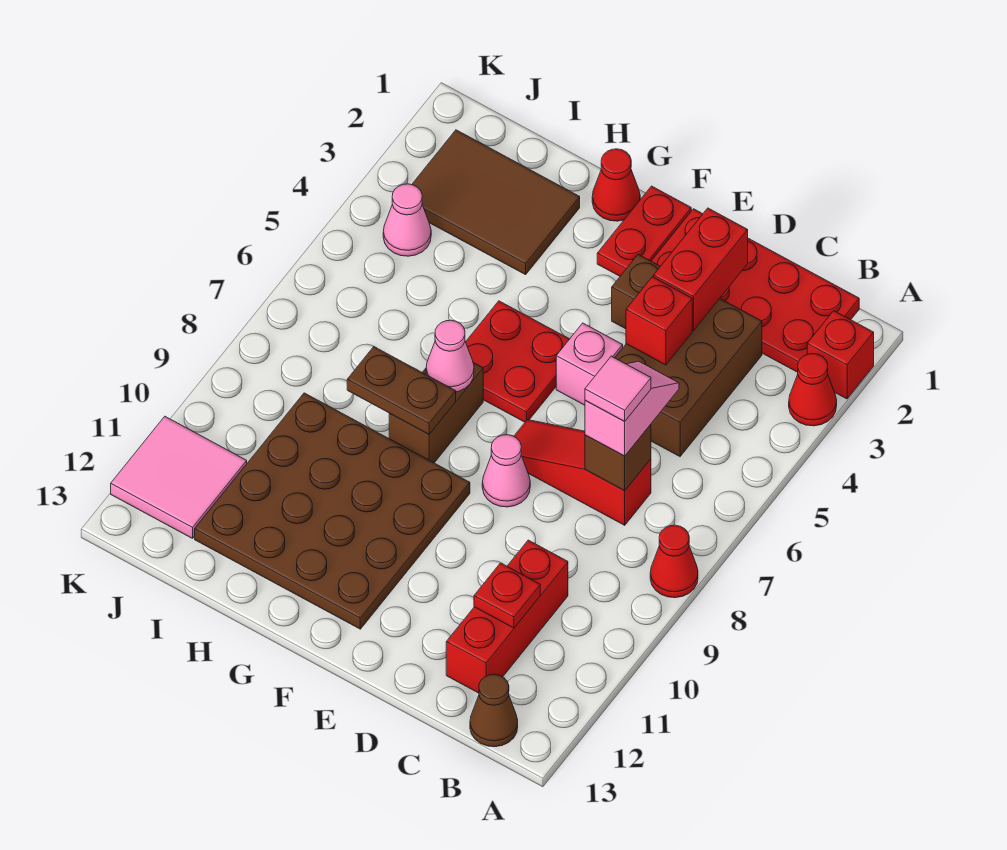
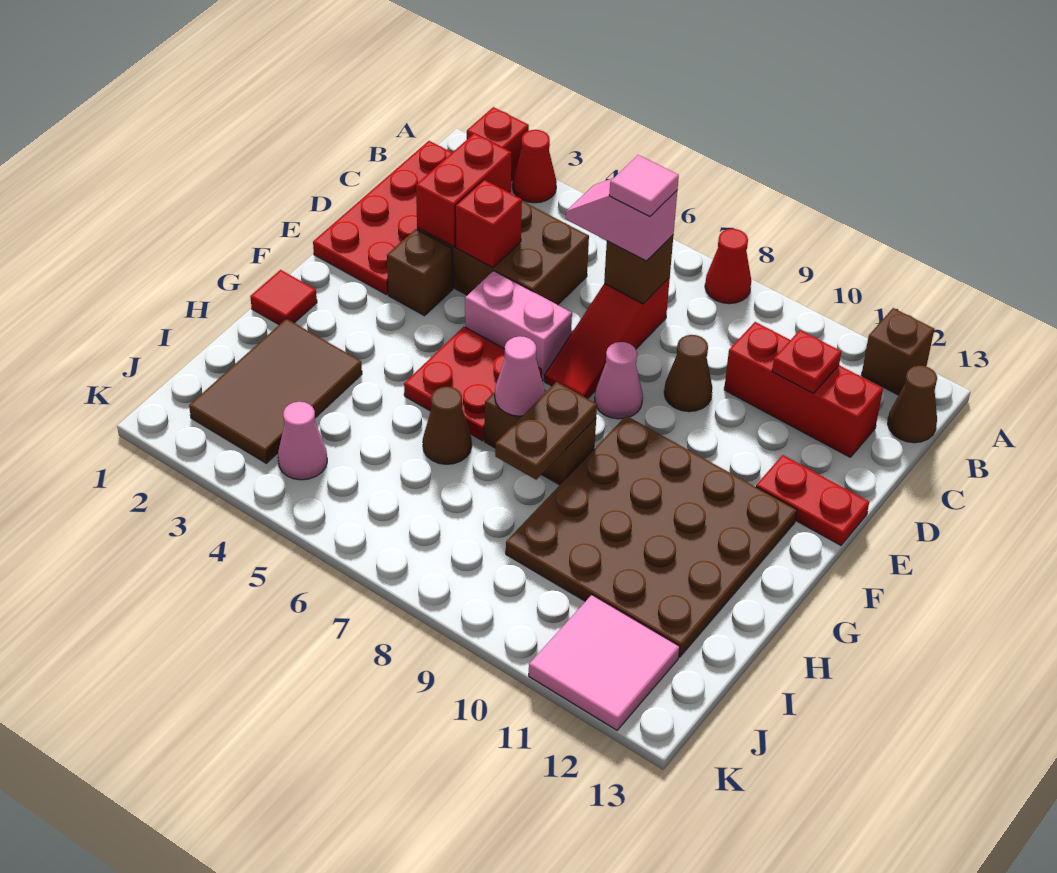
none -> brown brick A12 level 1
red brick D2:D3 level 2 -> red brick C3:D3 level 2
none -> brown cone D9 level 1
pink brick E5 level 1 -> pink brick E5:E6 level 1
red plate F1:F2 level 1 -> red plate E12:E13 level 1
red cone G1 level 1 -> red tile G1 level 1
none -> brown cone H6 level 1

